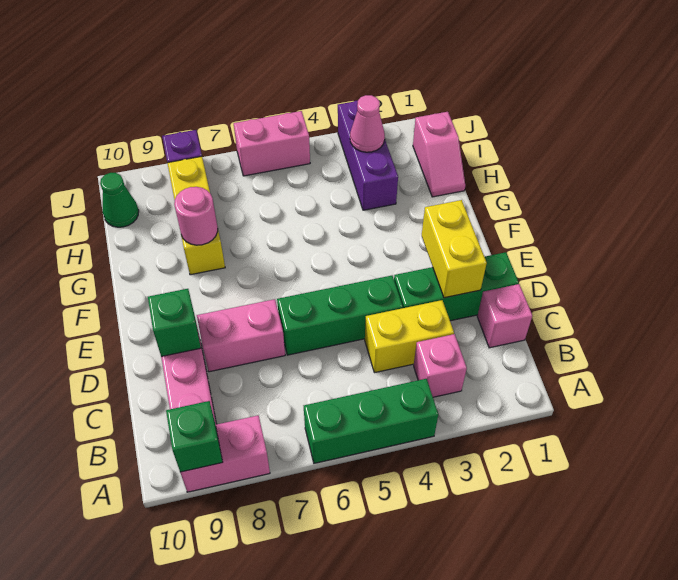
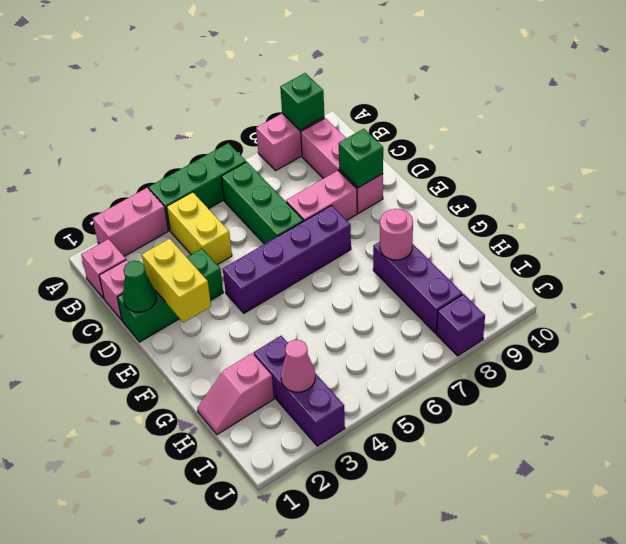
pink brick B3 level 1 -> pink brick B1 level 1
yellow brick C3:C4 level 1 -> yellow brick B4:C4 level 1
green brick D4:D6 level 1 -> green brick B6:D6 level 1
none -> purple brick E4:E7 level 1
yellow brick G8:I8 level 1 -> purple brick G8:I8 level 1
pink slope H1:I1 level 1 top I -> pink slope H1:H2 level 1 top 2
green cone I10 level 1 -> green cone D1 level 2
pink brick J5:J6 level 1 -> pink brick A2:A3 level 1

